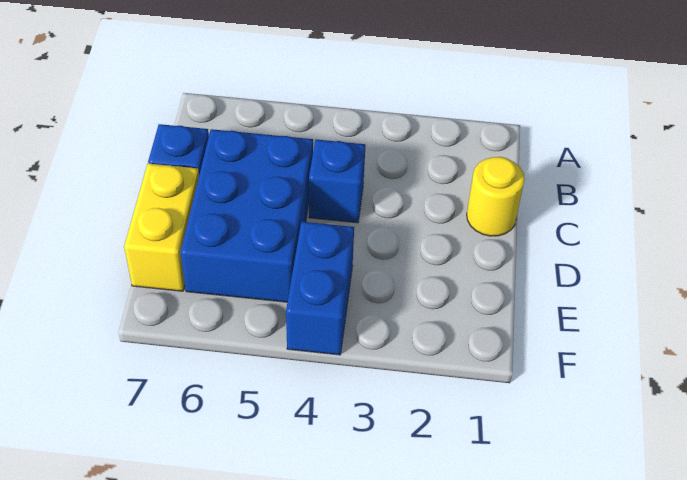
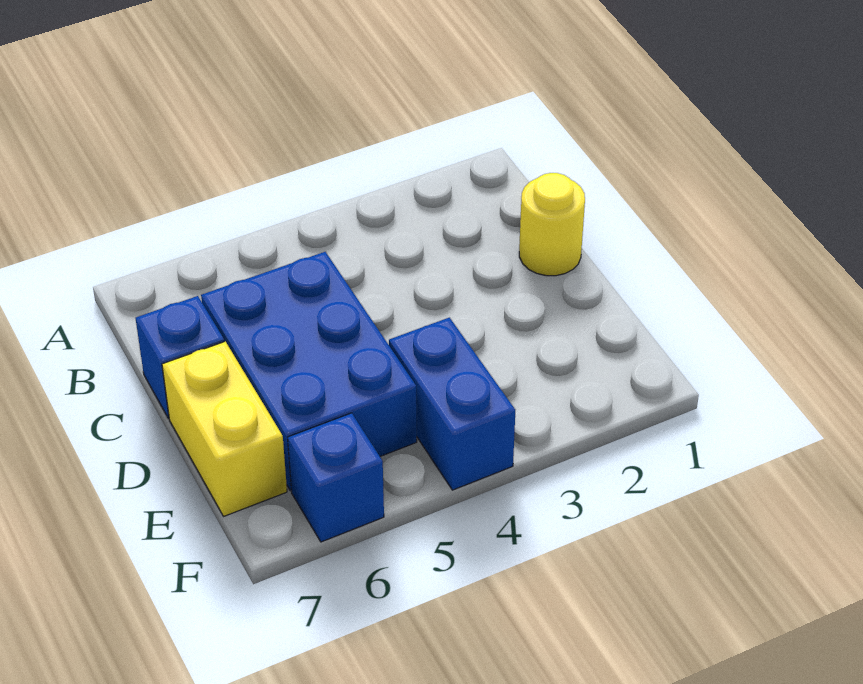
blue brick C4 level 1 -> blue brick F6 level 1

